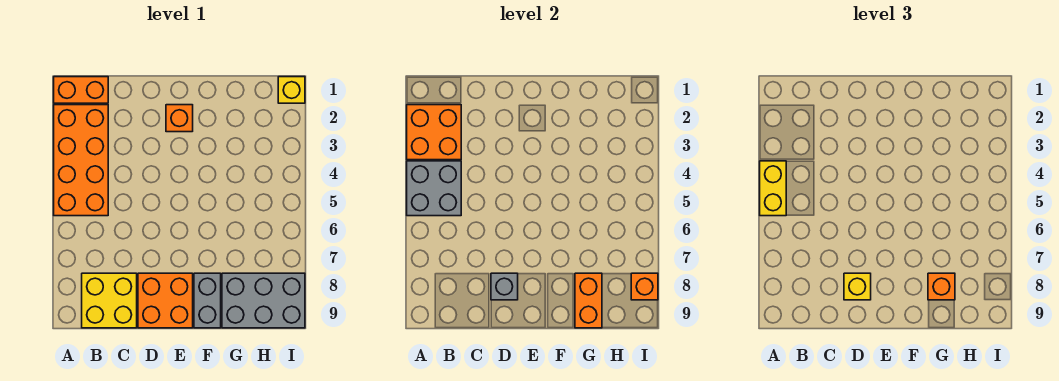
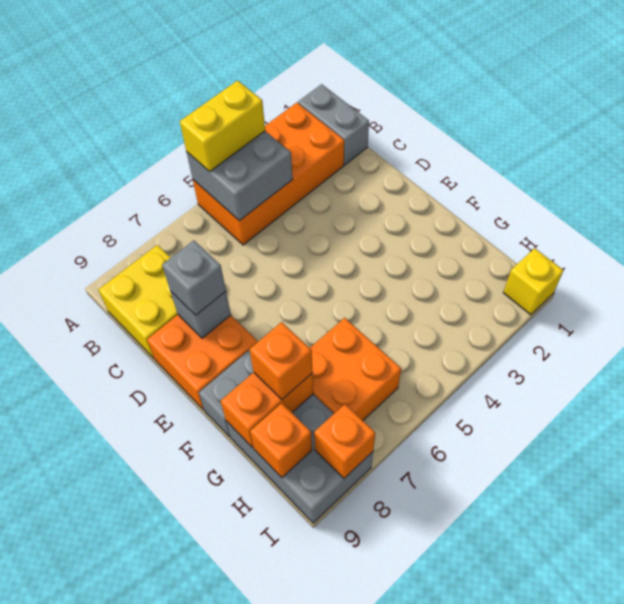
orange brick A1:B1 level 1 -> grey brick A1:B1 level 1
orange brick A2:B3 level 2 -> orange brick G6:H7 level 1
yellow brick D8 level 3 -> grey brick D8 level 3
orange brick E2 level 1 -> orange brick H9 level 2

